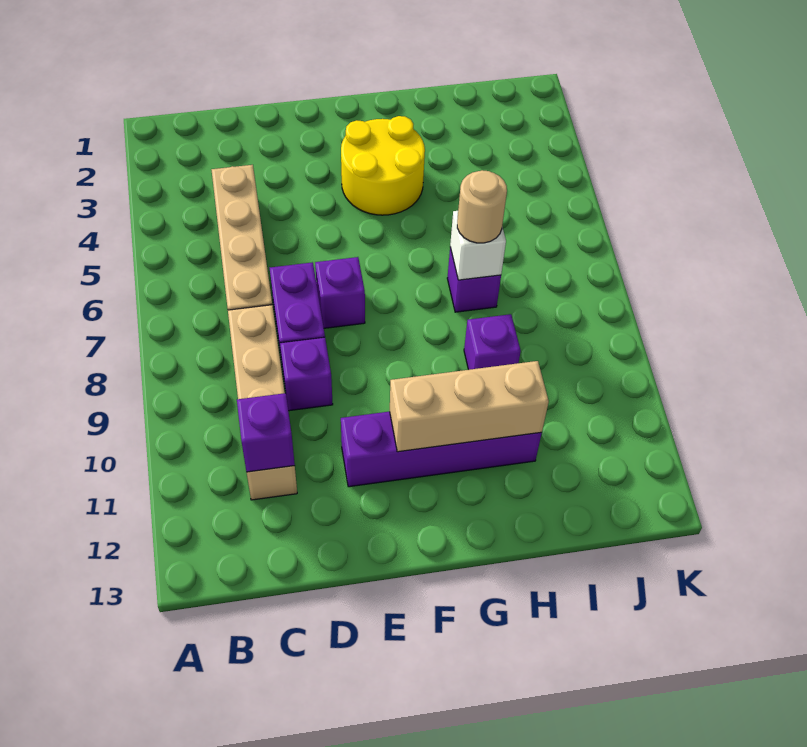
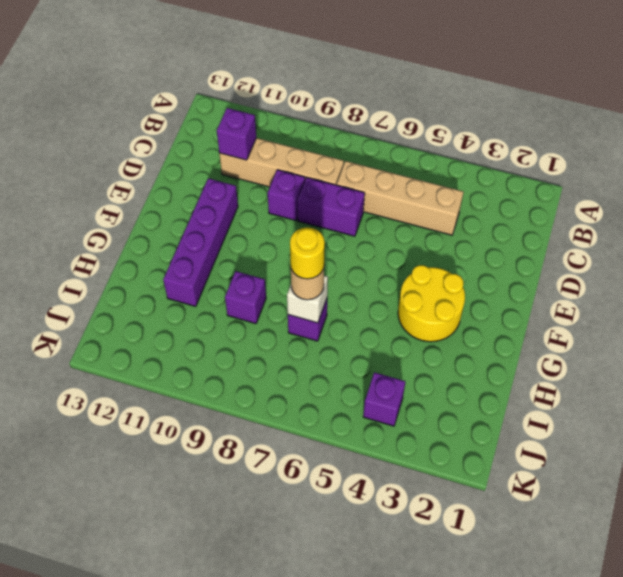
purple brick E7 level 1 -> purple brick J4 level 1
tan brick F11:H11 level 2 -> none
none -> yellow round brick H7 level 4

